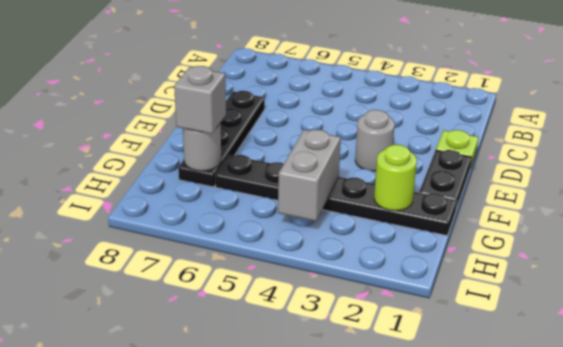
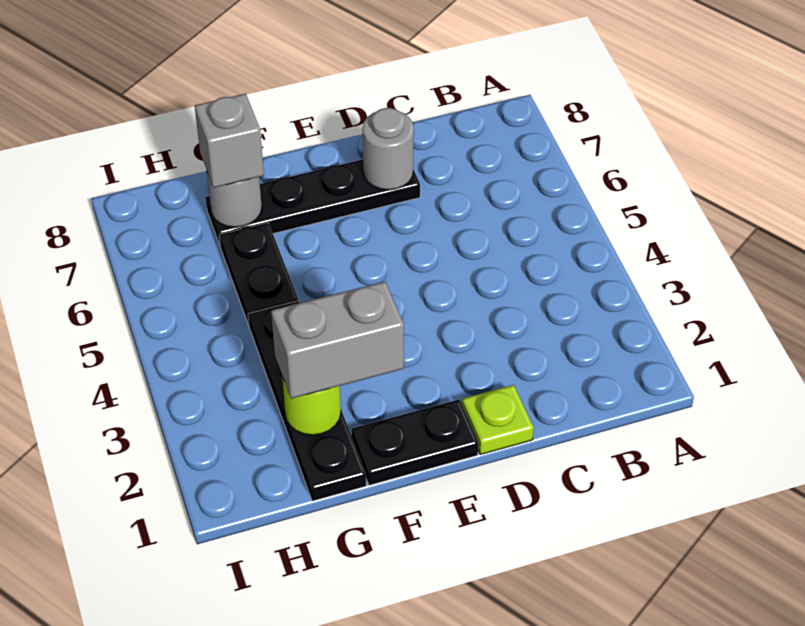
grey round brick E3 level 1 -> grey round brick D7 level 2
grey brick G4:H4 level 2 -> grey brick F2:G2 level 3

